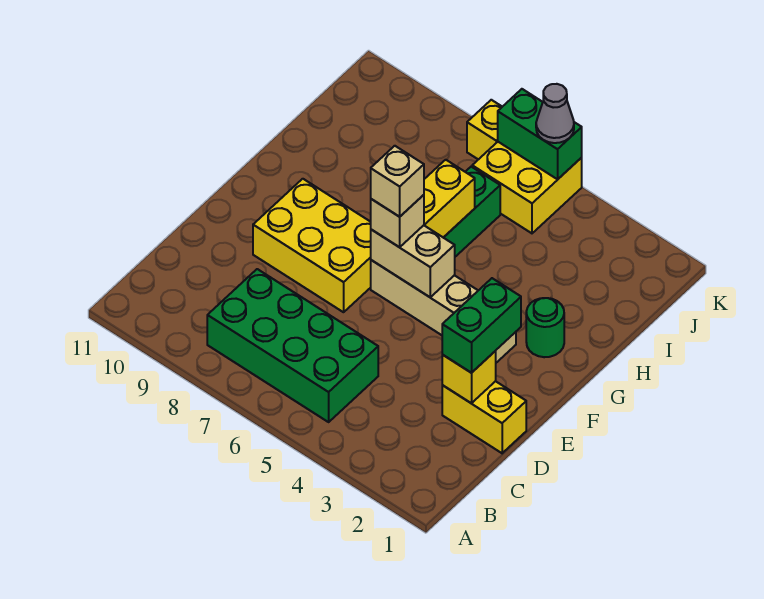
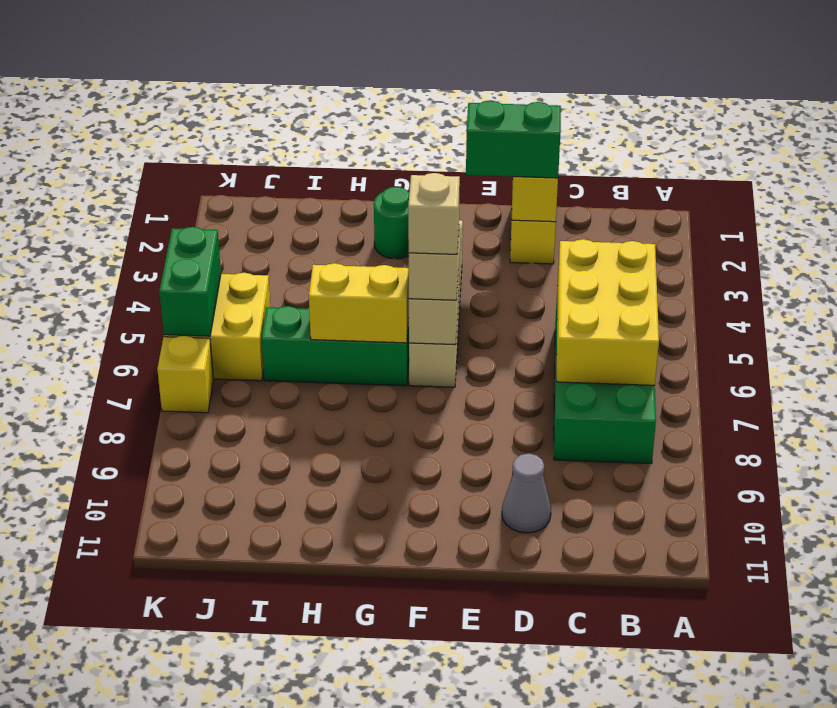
yellow brick E7:F9 level 1 -> yellow brick B5:C7 level 2
grey cone K5 level 3 -> grey cone D10 level 1

